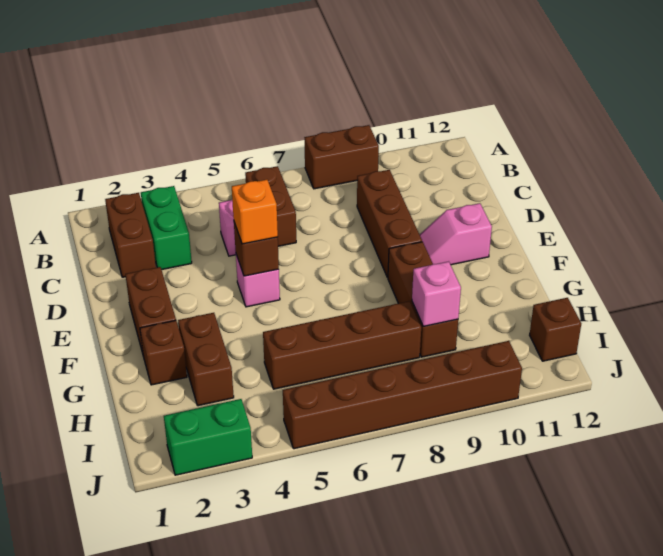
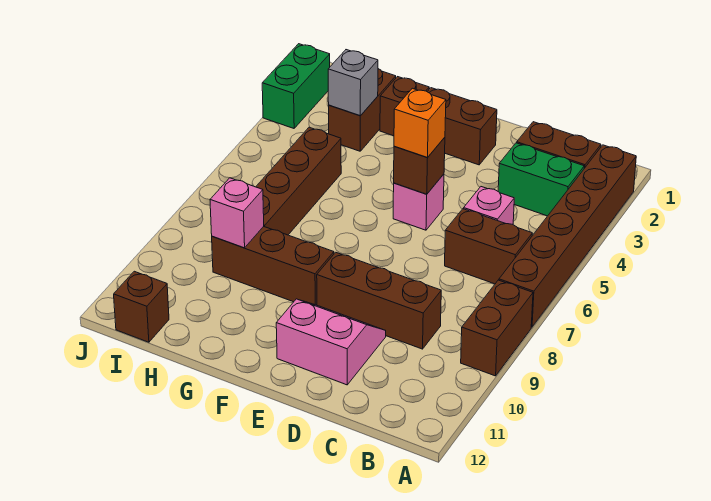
pink slope E10:E11 level 1 top 11 -> pink slope D10:E11 level 1 top 11
brown brick G3:H3 level 1 -> brown brick H2:H3 level 1
none -> grey brick H3 level 2
brown brick J5:J10 level 1 -> brown brick A2:A7 level 1

